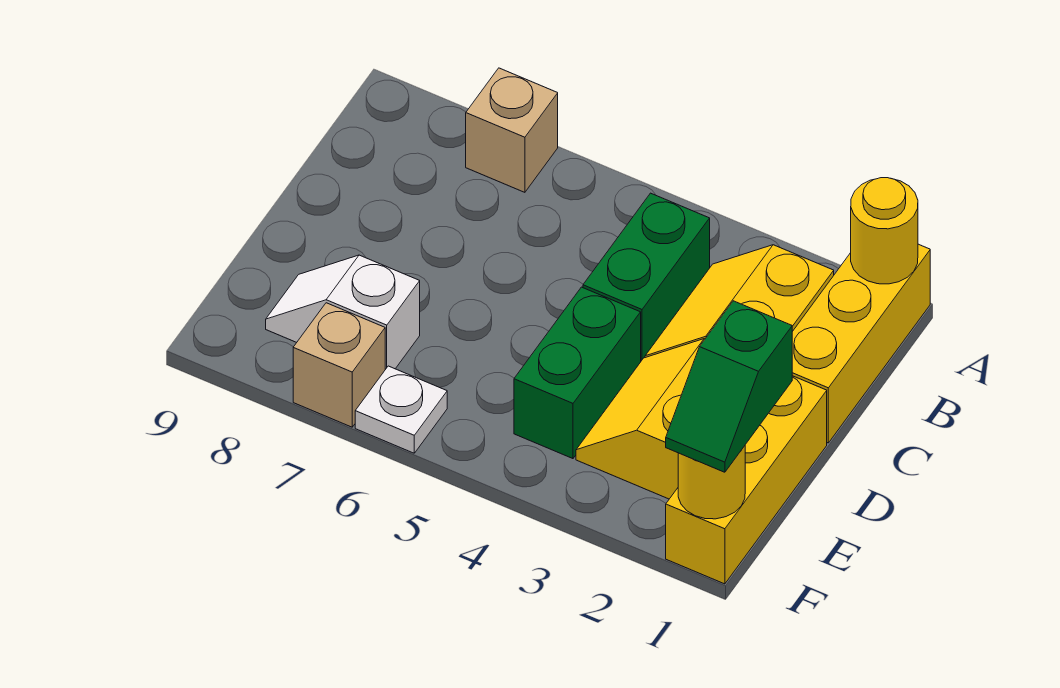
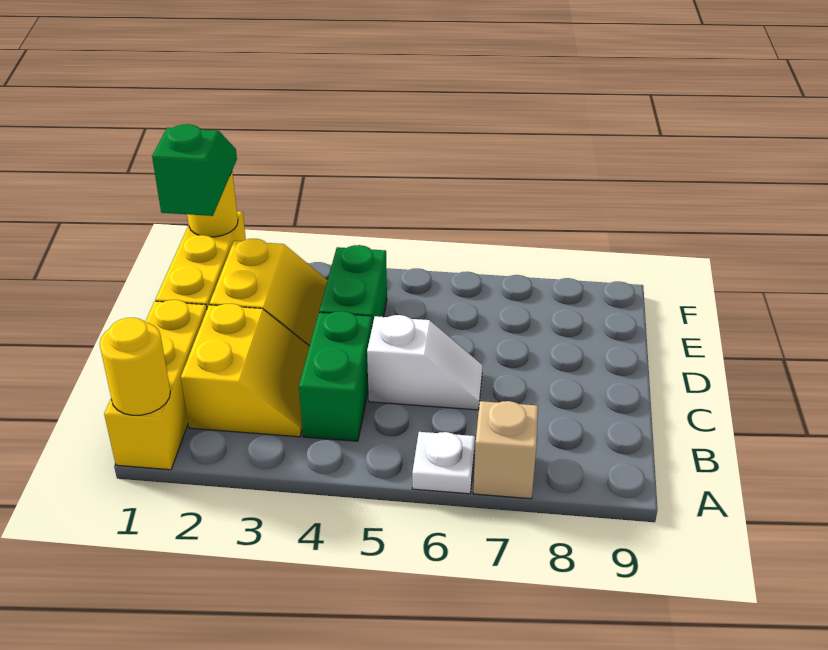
white slope E7:E8 level 1 top 7 -> white slope C5:C6 level 1 top 5
white plate F6 level 1 -> white plate A6 level 1
tan brick F7 level 1 -> none

